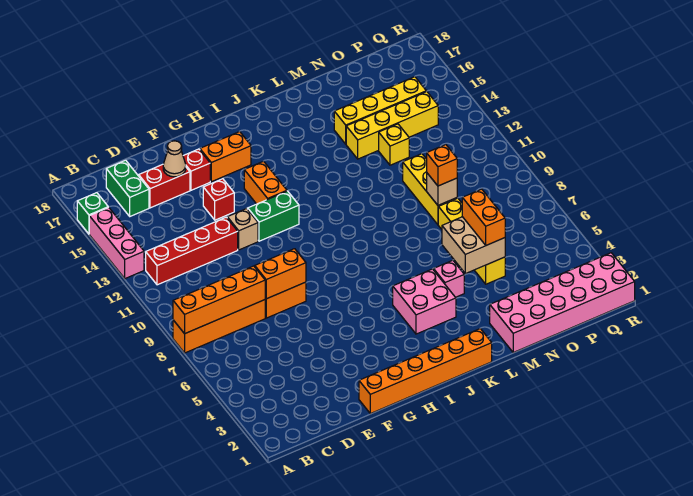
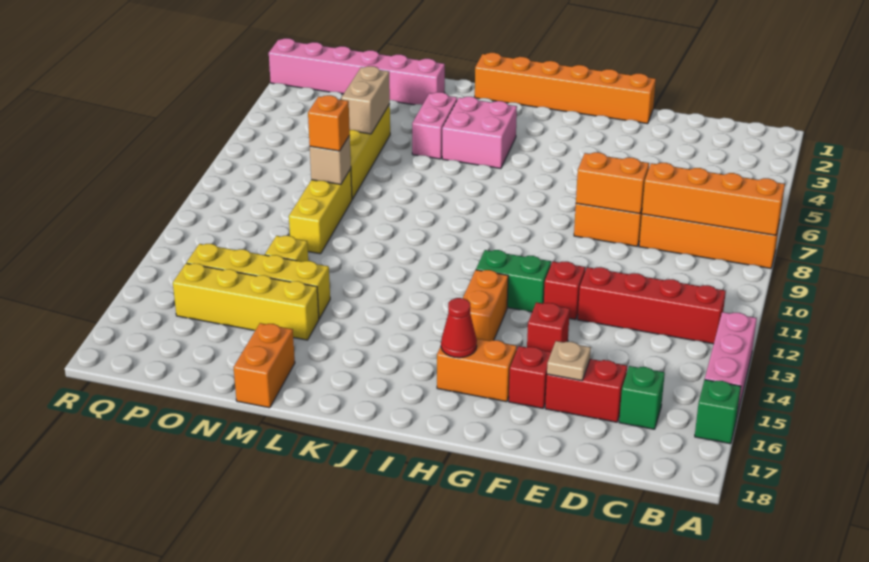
green brick C16:C17 level 1 -> green brick C16 level 1
tan cone E16 level 2 -> tan plate E16 level 2
tan brick F12 level 1 -> red brick F12 level 1
none -> red cone H16 level 2
pink brick L5 level 1 -> pink brick L4:L5 level 1
pink brick M1:R2 level 1 -> pink brick M2:R2 level 1
tan brick M5:N6 level 2 -> tan brick N5:N6 level 2
orange brick N5:N6 level 3 -> orange brick M17:M18 level 1

